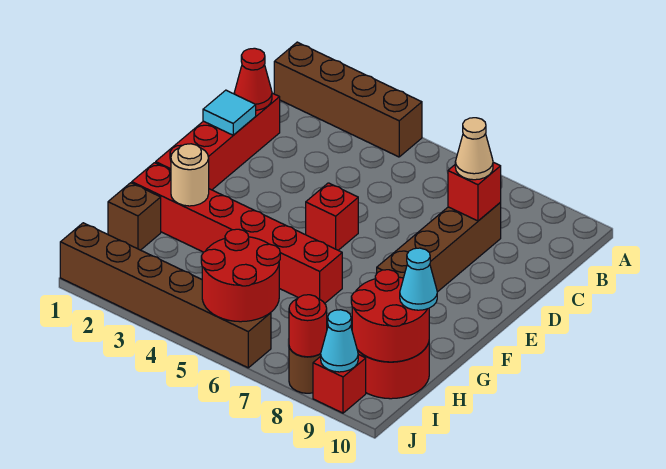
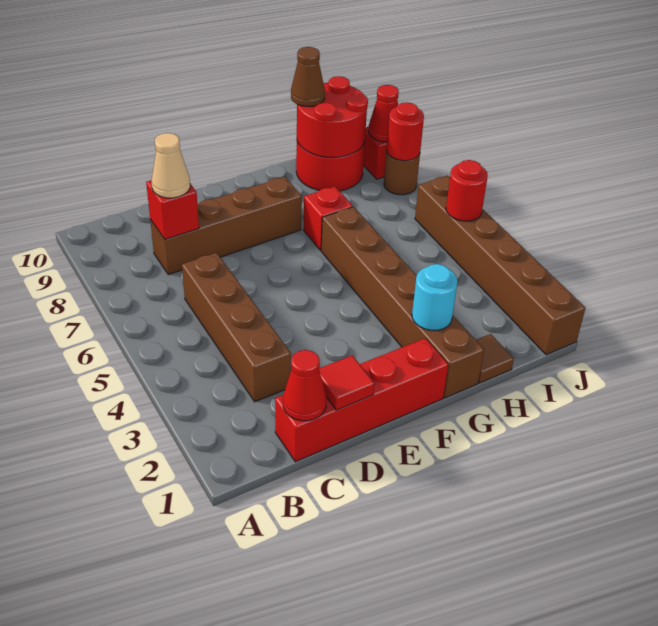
brown brick A1:A4 level 1 -> brown brick C3:C6 level 1
cyan tile D1 level 2 -> red tile D1 level 2
red brick E5 level 1 -> red brick G7 level 1
red brick G1:G6 level 1 -> brown brick G1:G6 level 1
tan round brick G2 level 2 -> cyan round brick G2 level 2
brown brick H1 level 1 -> brown tile H1 level 1
cyan cone H10 level 3 -> brown cone H10 level 3
red round brick I5:J6 level 2 -> red round brick J5 level 2
cyan cone J9 level 2 -> red cone J9 level 2

